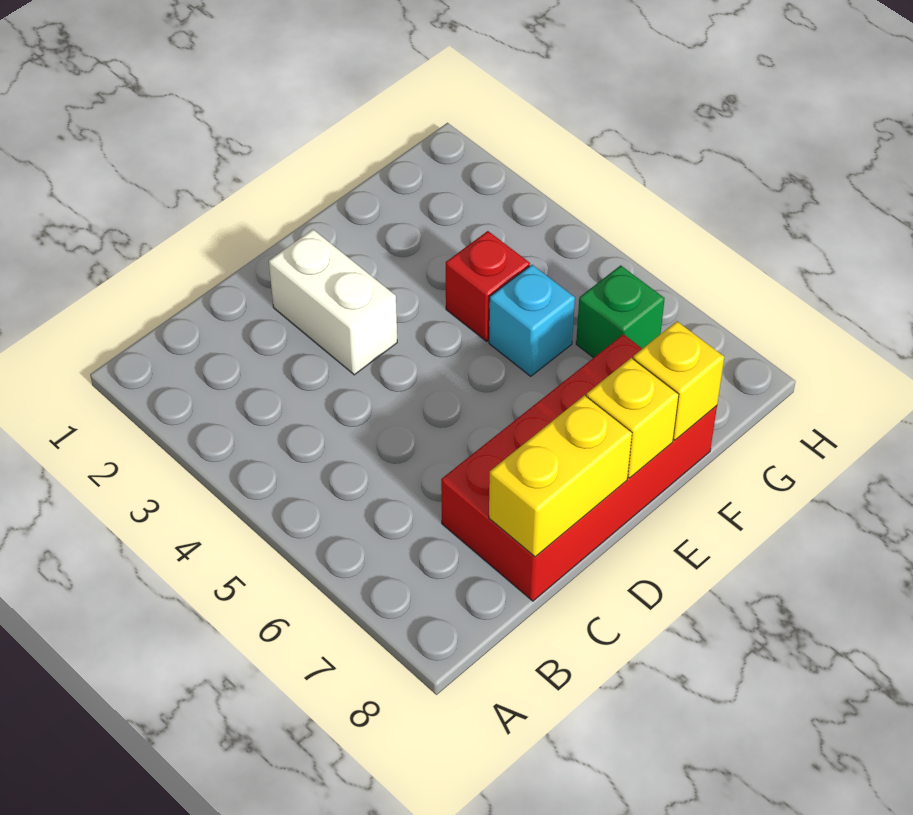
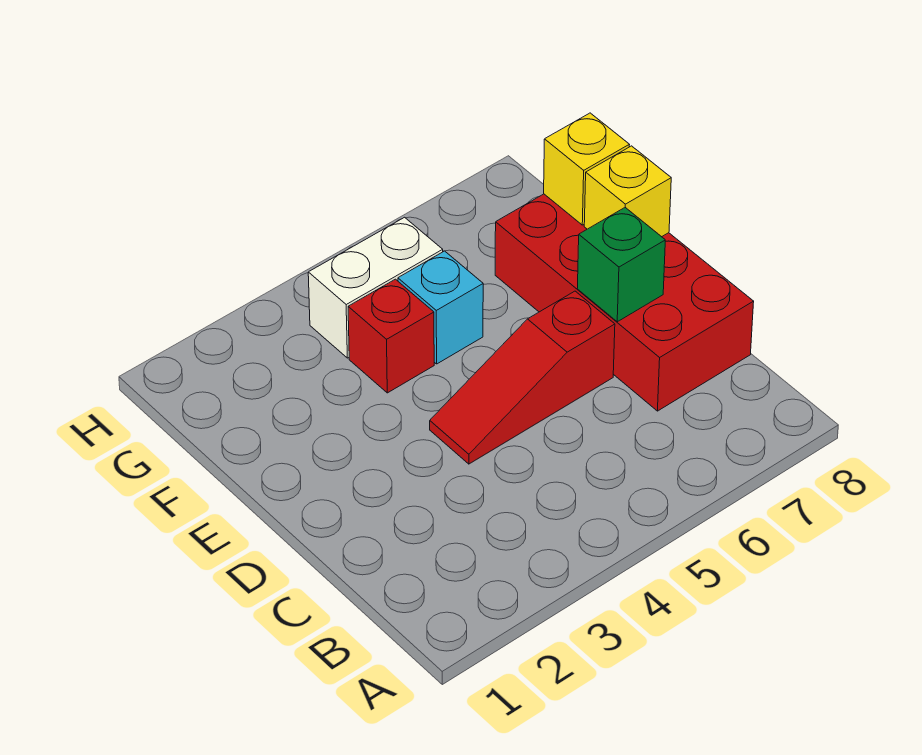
yellow brick C8:D8 level 2 -> none
white brick D2:D3 level 1 -> white brick G4:G5 level 1
none -> red slope D4:D6 level 1 top 6
green brick G6 level 1 -> green brick D7 level 2

